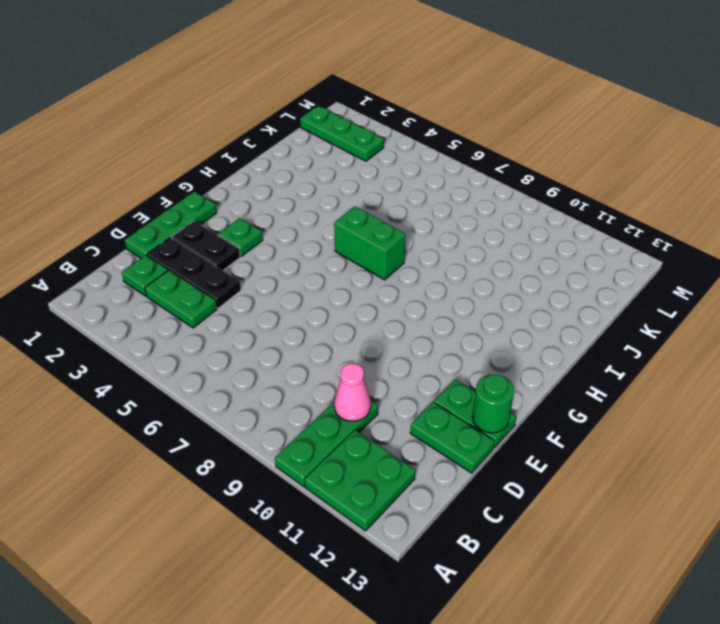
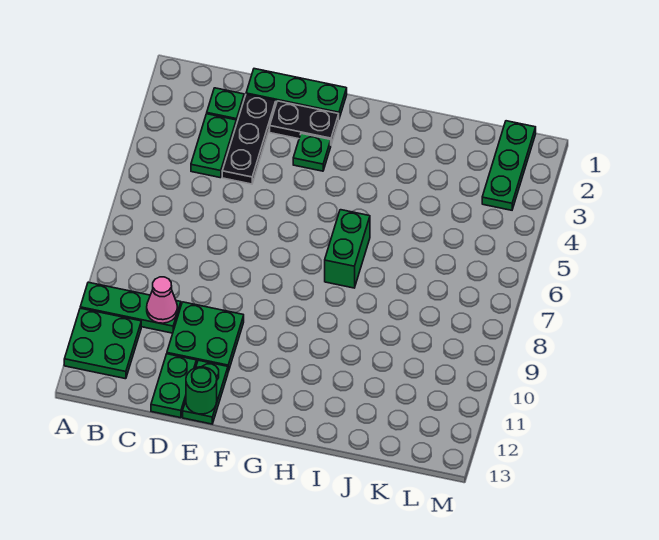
none -> green plate D10:E11 level 1
black plate E2:E3 level 1 -> black plate E2:F2 level 1

